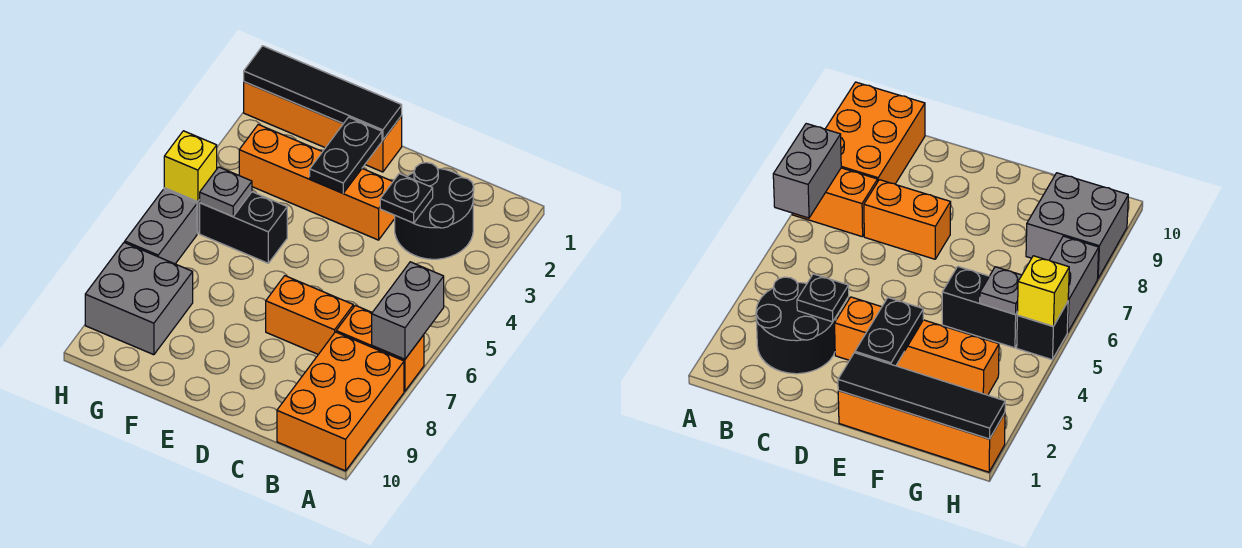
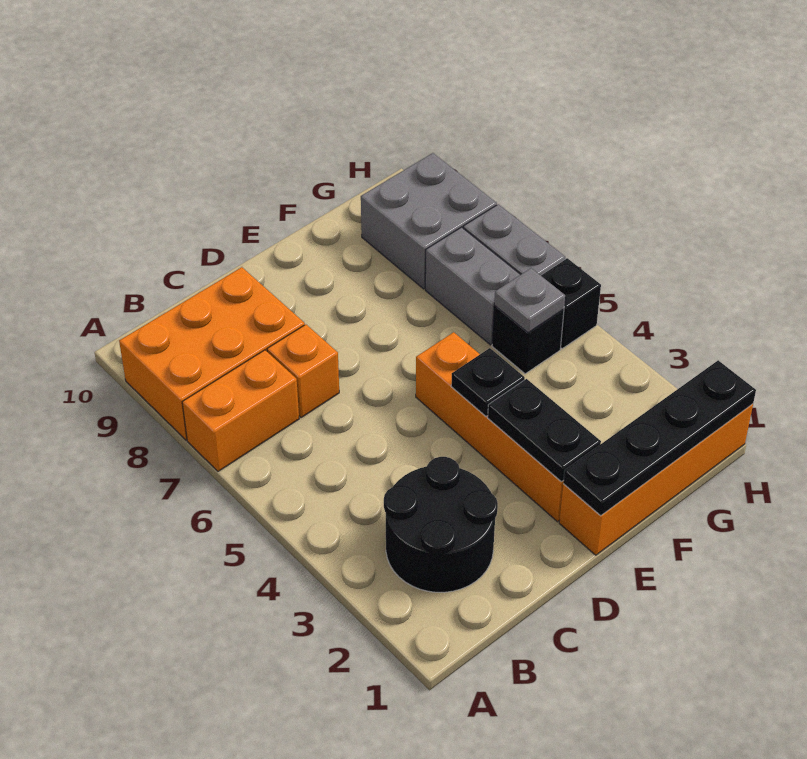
grey brick A6:A7 level 2 -> grey brick G6:G7 level 1
orange brick A8:B10 level 1 -> orange brick A8:C9 level 1
black plate C3 level 2 -> black plate E4 level 2
orange brick C7:D7 level 1 -> orange brick C7 level 1
orange brick D3:G3 level 1 -> orange brick E2:E5 level 1
black tile E1:H1 level 2 -> black plate E1:H1 level 2
black brick F5:G5 level 1 -> black brick G5 level 1
yellow brick H5 level 2 -> none

